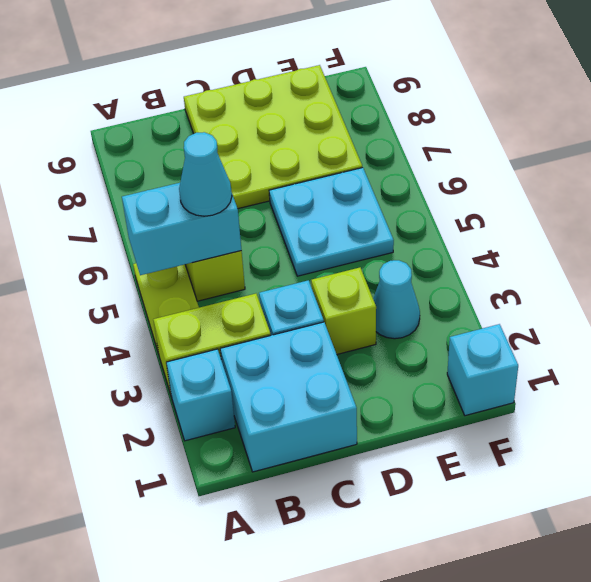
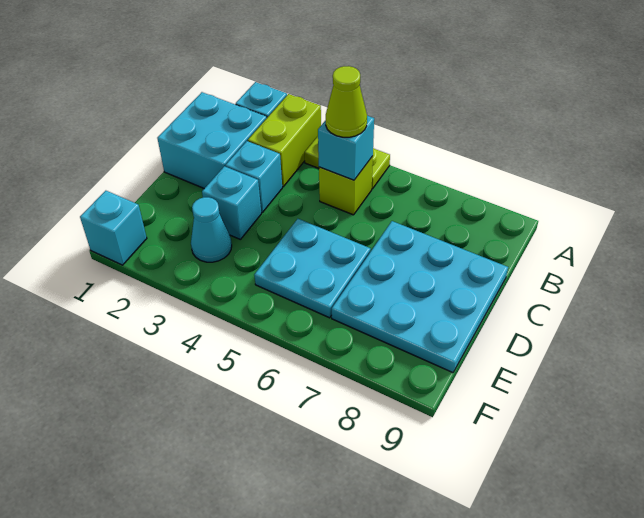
cyan brick A5:B5 level 2 -> cyan brick B5 level 2
cyan cone B5 level 3 -> lime cone B5 level 3
lime plate C7:E9 level 1 -> cyan plate C7:E9 level 1
lime brick D3 level 1 -> cyan brick D3 level 1

